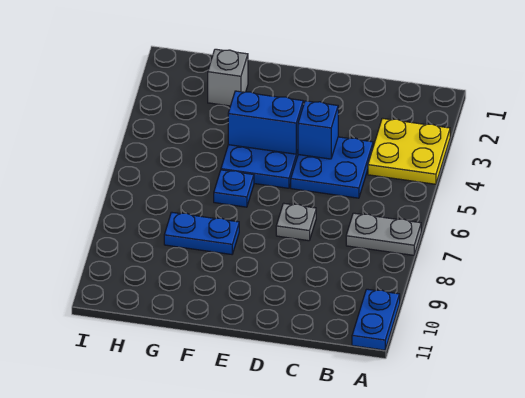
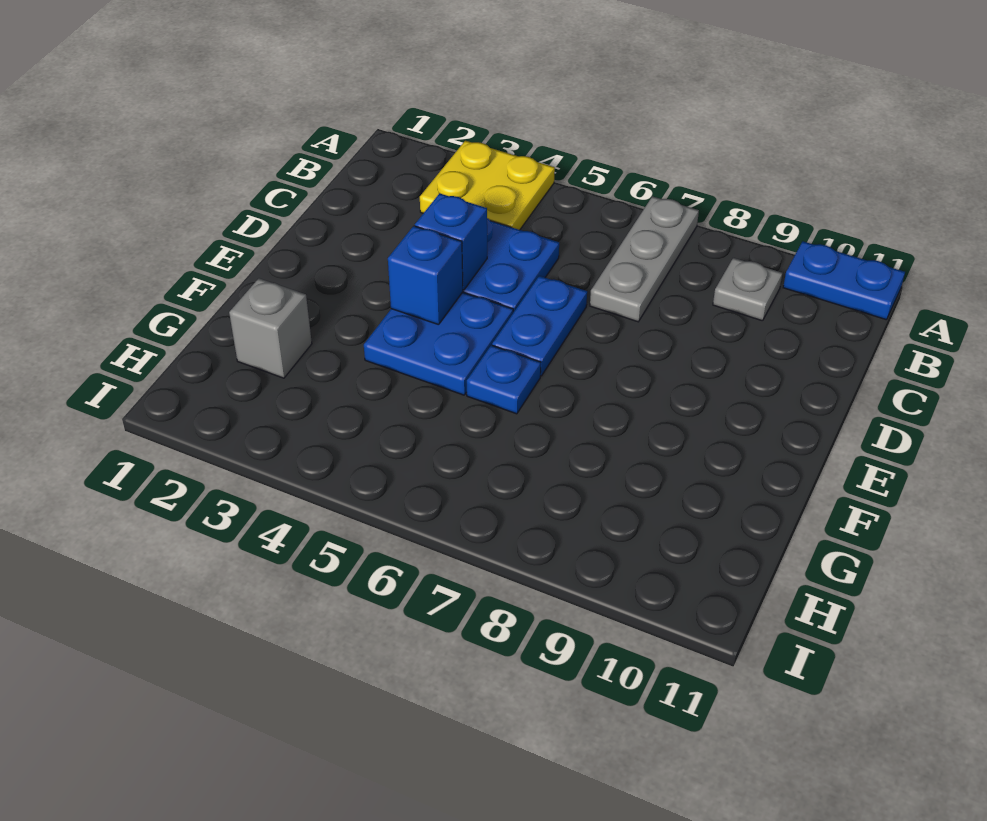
grey plate A7:B7 level 1 -> grey plate A7:C7 level 1
grey plate D7 level 1 -> grey plate B9 level 1
blue brick E4:F4 level 2 -> blue brick E4 level 2
blue plate F8:G8 level 1 -> blue plate D6:E6 level 1

